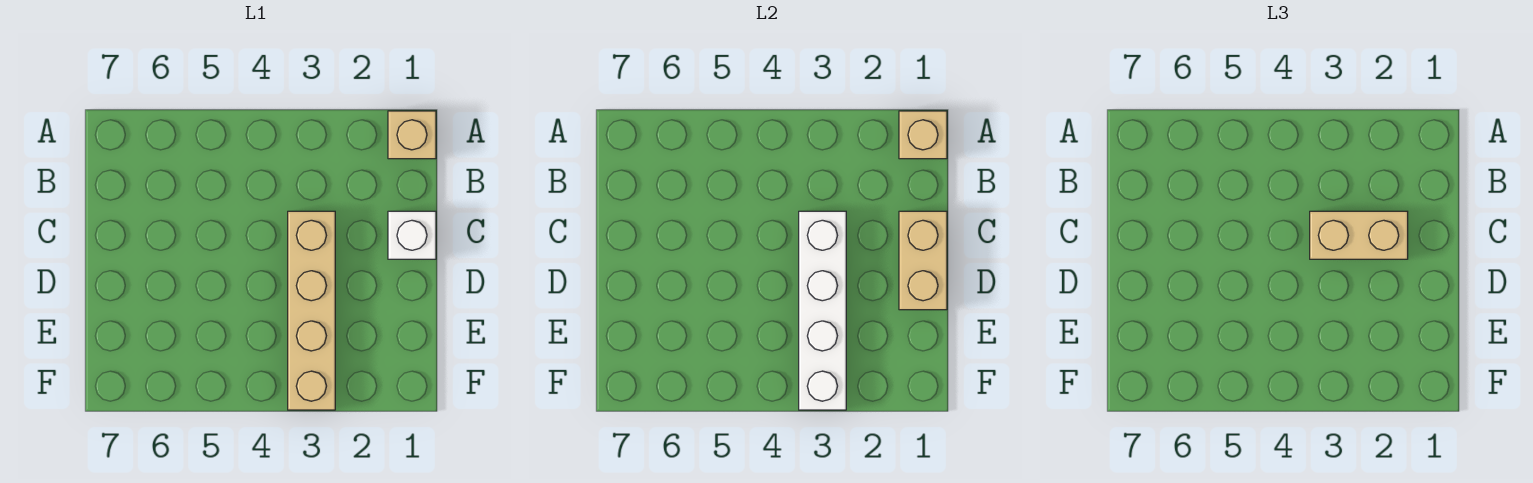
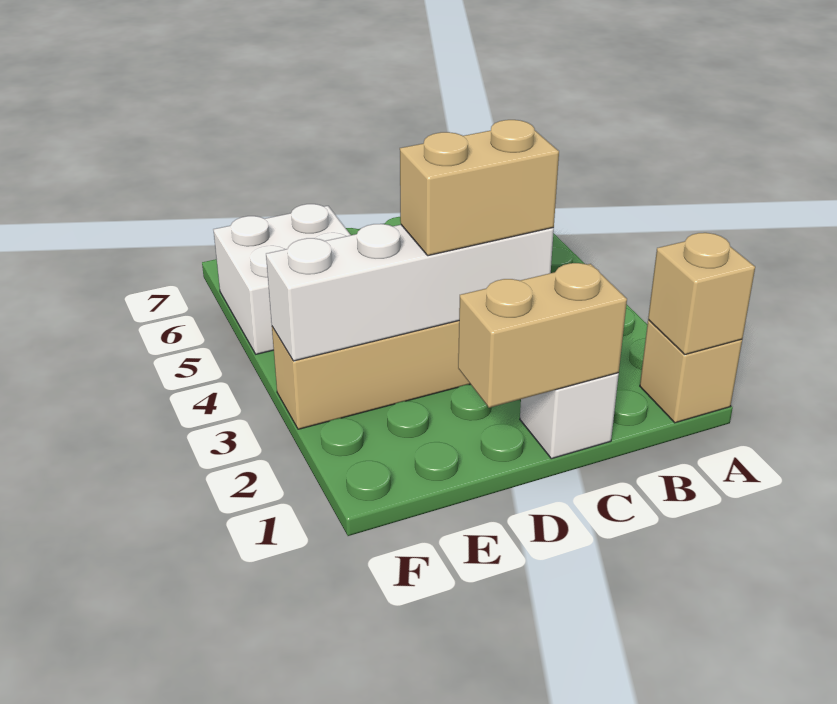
tan brick C2:C3 level 3 -> tan brick C3:D3 level 3
none -> white brick E5:F6 level 1

